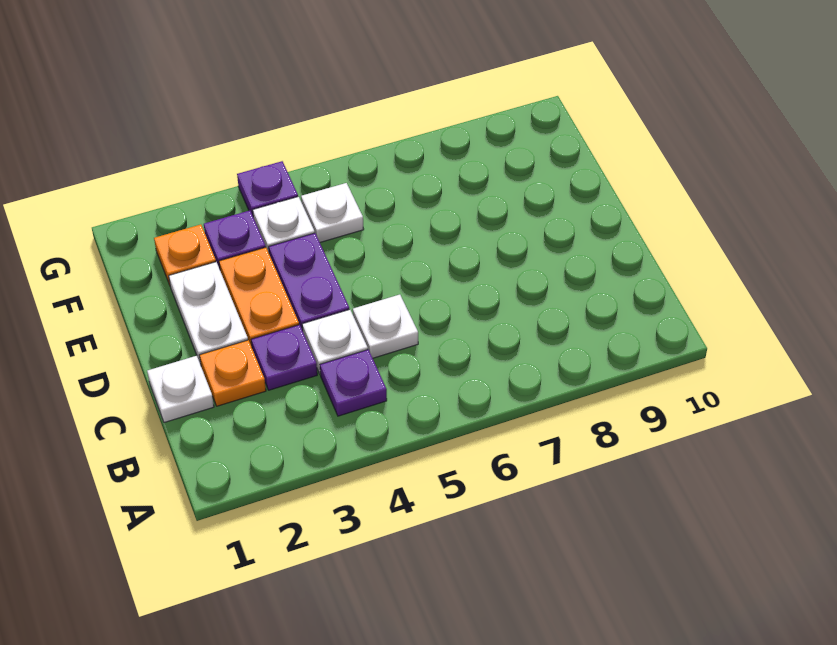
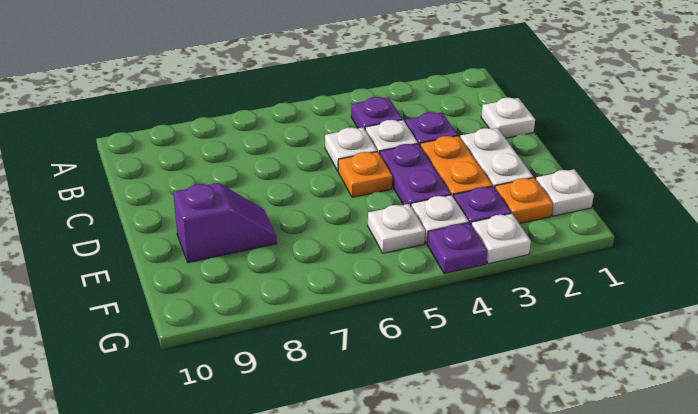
orange plate C2 level 1 -> orange plate D5 level 1
none -> purple slope E8:E9 level 1 top 9
none -> white plate F1 level 1
none -> white plate G3 level 1

